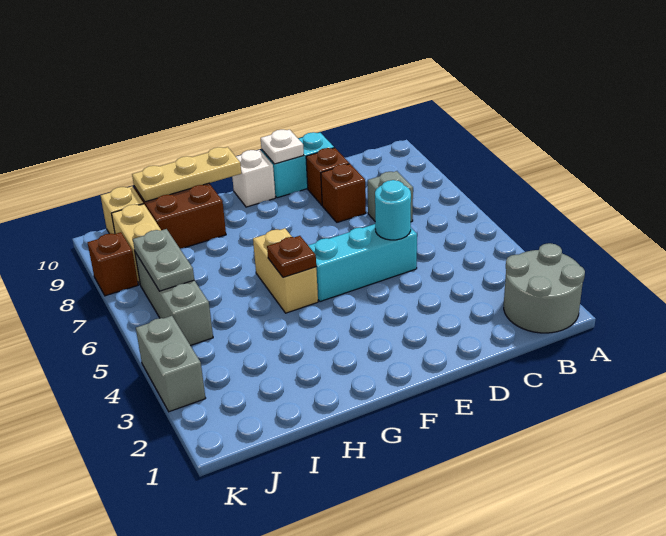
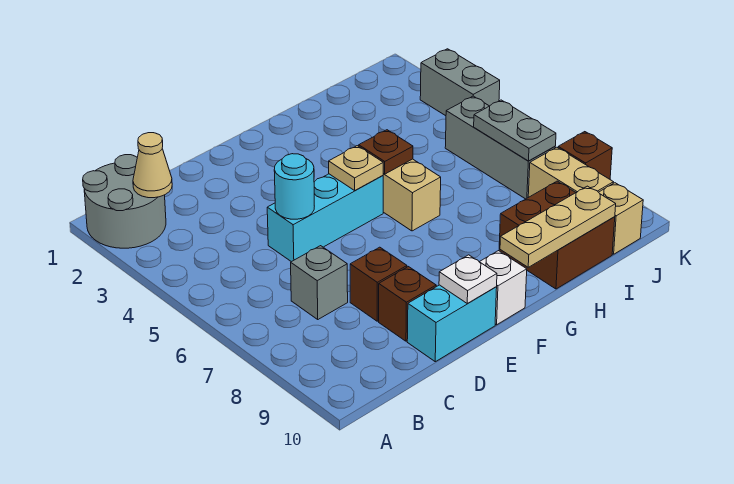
none -> tan cone B2 level 2
none -> tan plate F5 level 2

